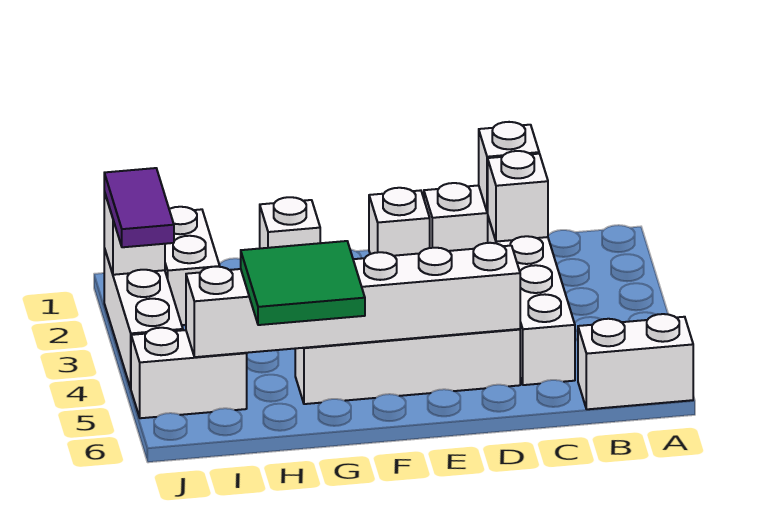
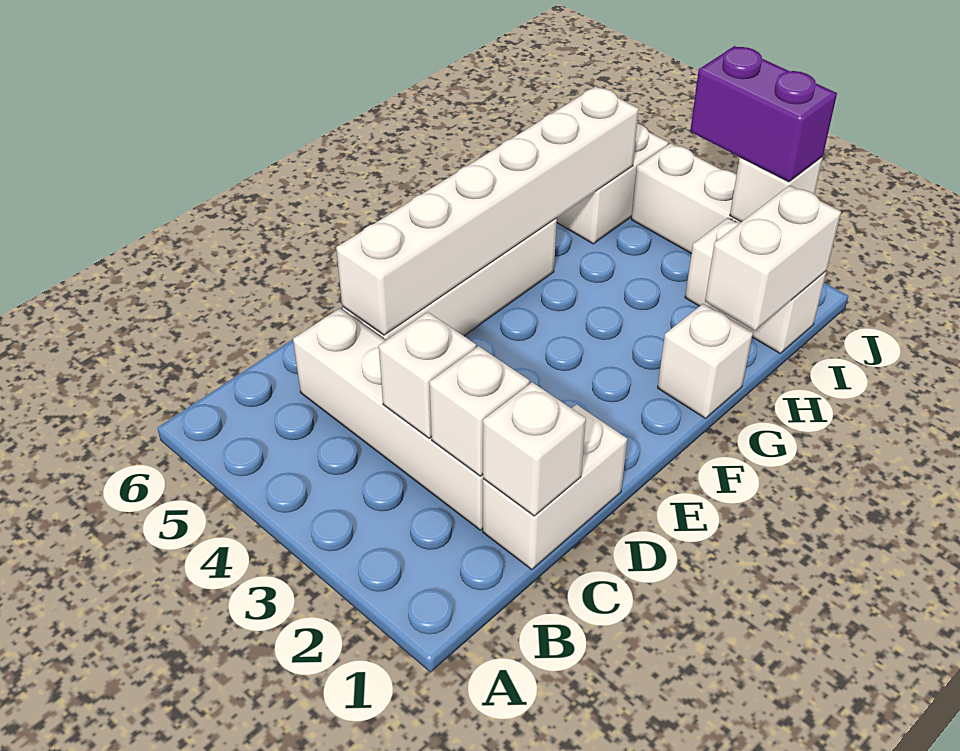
white brick A6:B6 level 1 -> white brick H1:I1 level 2
white brick E1 level 1 -> white brick C3 level 2
green tile G5:H6 level 3 -> none
purple tile J2:J3 level 3 -> purple brick J2:J3 level 3

